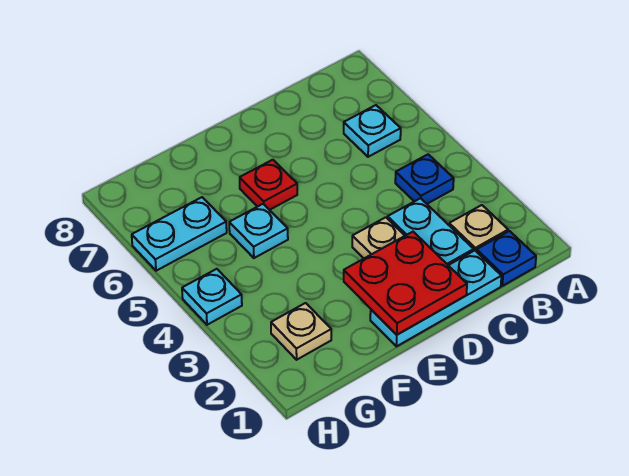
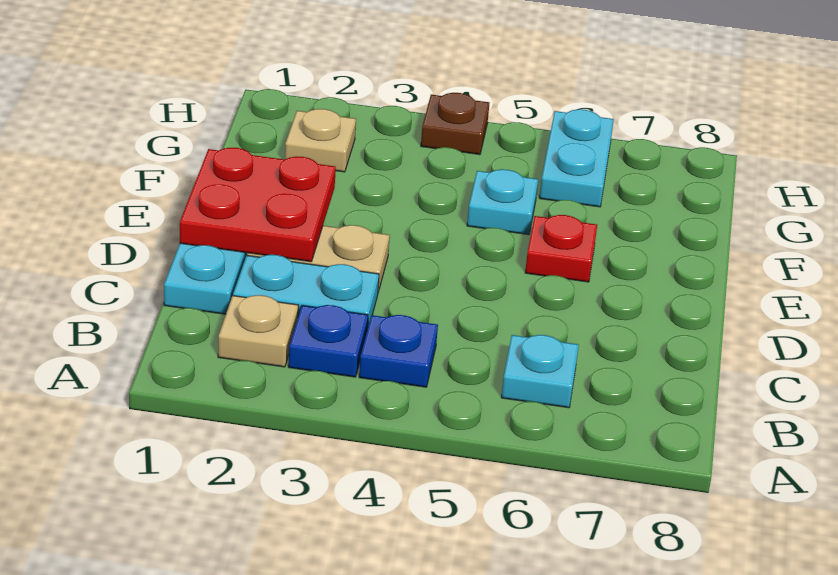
blue plate B1 level 1 -> blue plate B3 level 1
cyan plate H4 level 1 -> brown plate H4 level 1

